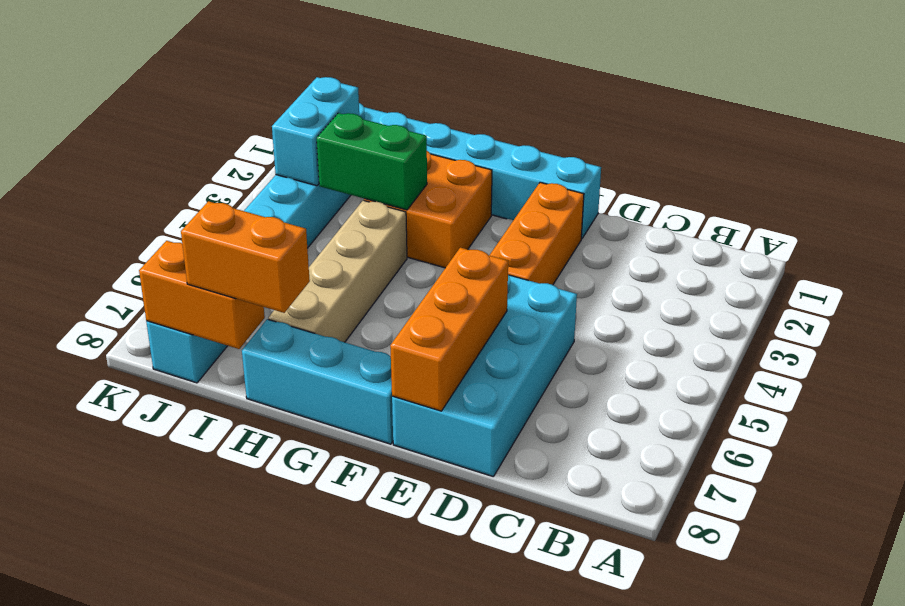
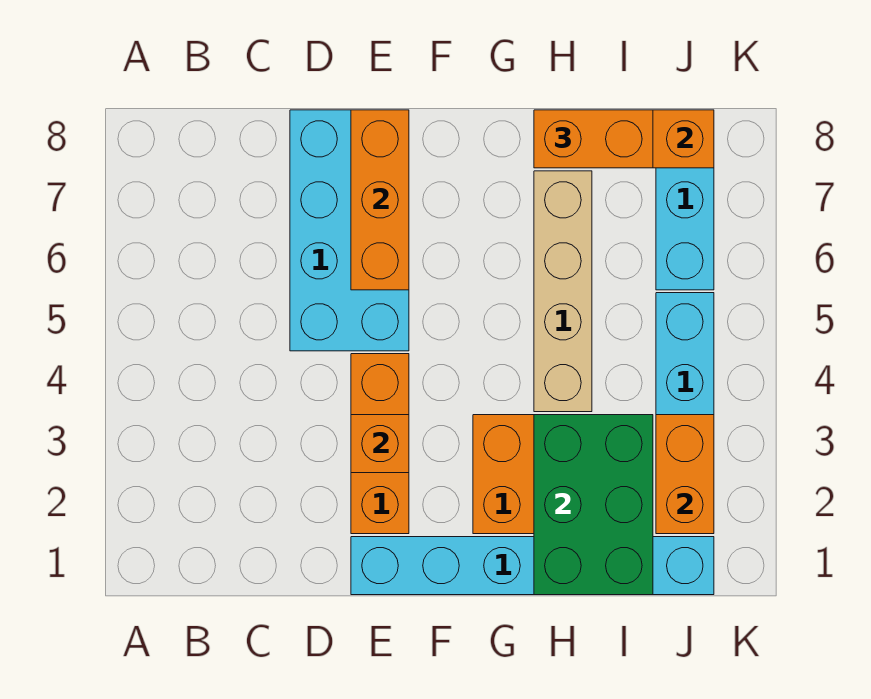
none -> orange brick E3 level 2
cyan brick F8:H8 level 1 -> none
green brick H3:I3 level 2 -> green brick H1:I3 level 2
cyan brick J2:J3 level 2 -> orange brick J2:J3 level 2

